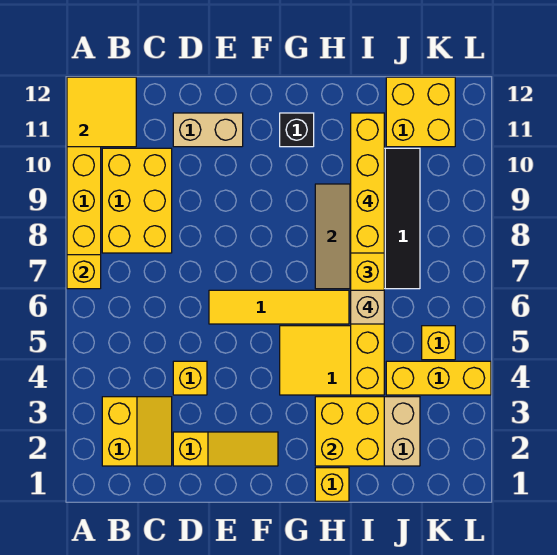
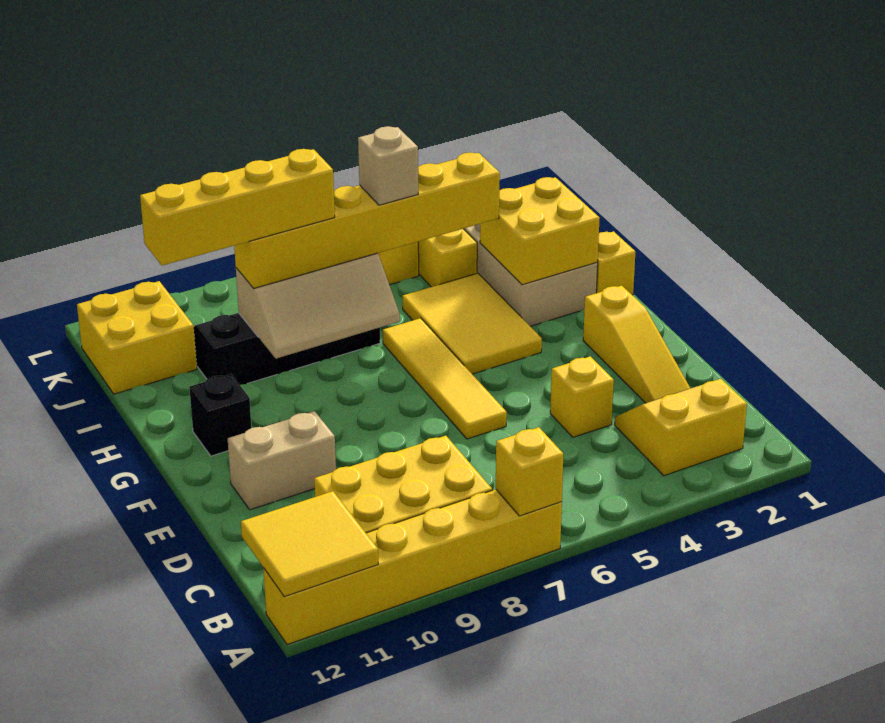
yellow slope D2:F2 level 1 top D -> yellow slope D2:F2 level 1 top F
tan brick D11:E11 level 1 -> tan brick E10:E11 level 1

